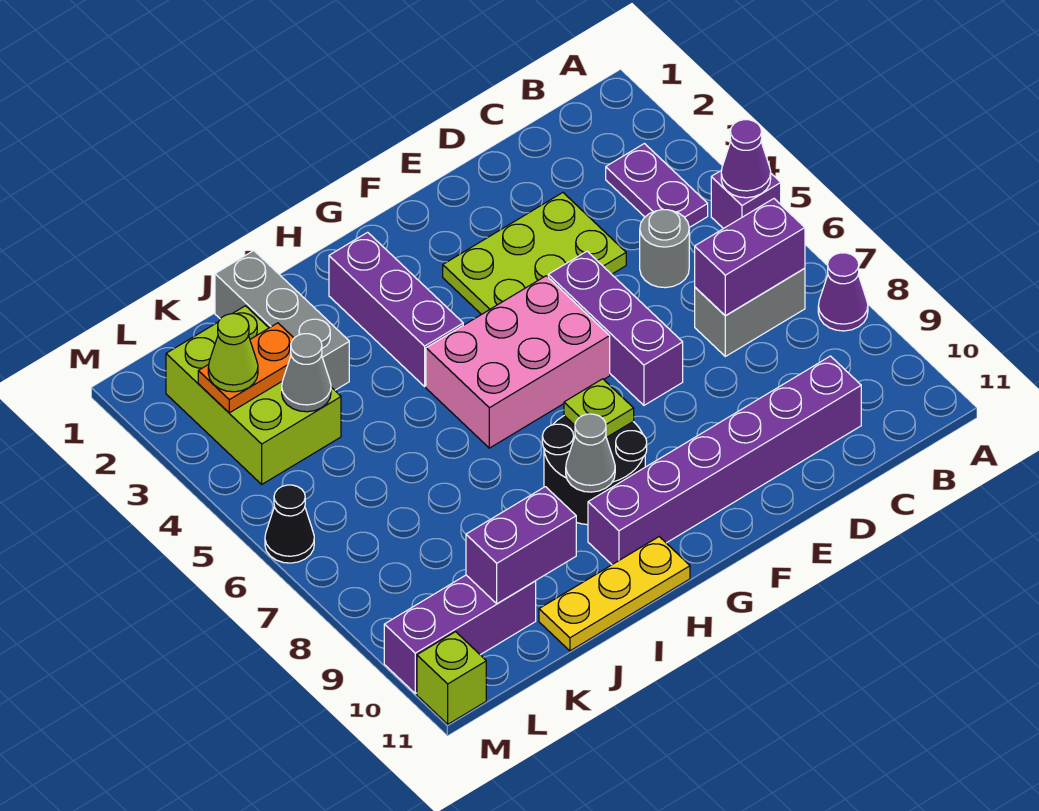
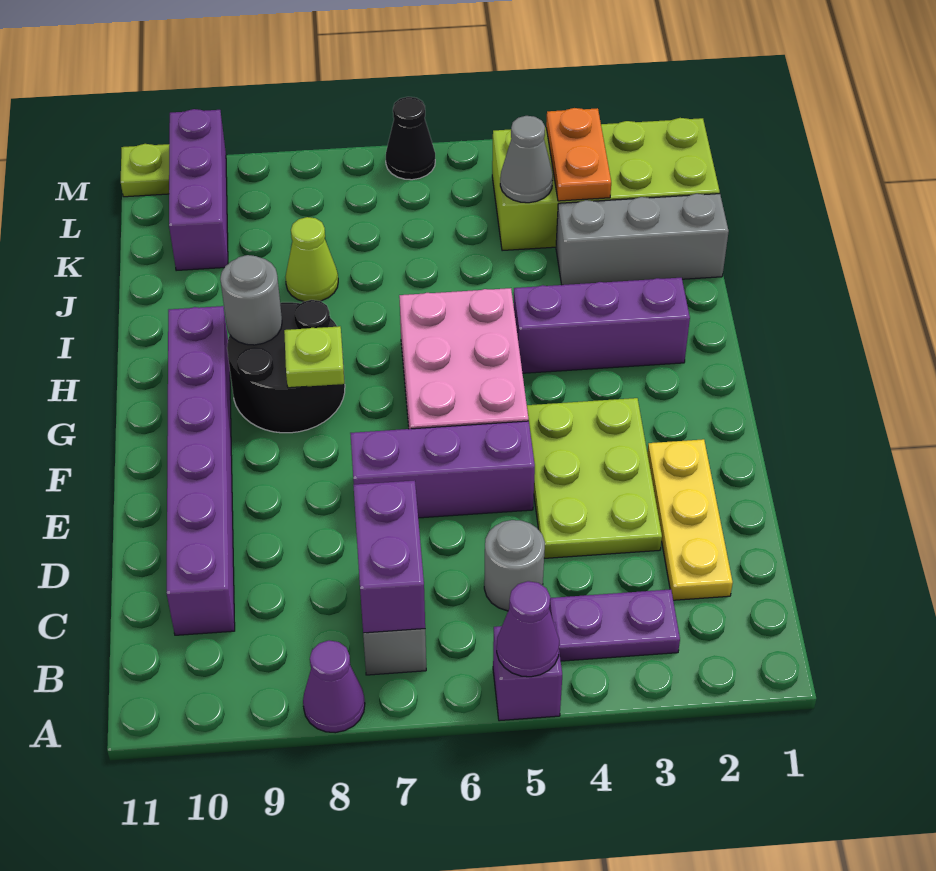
grey cone H9 level 2 -> grey round brick H9 level 2
yellow plate H11:J11 level 1 -> yellow plate C2:E2 level 1
purple brick J10:K10 level 2 -> none
lime brick K2:L4 level 1 -> lime brick K1:L4 level 1
lime cone L3 level 3 -> lime cone J8 level 1
lime brick M11 level 1 -> lime plate M11 level 1

